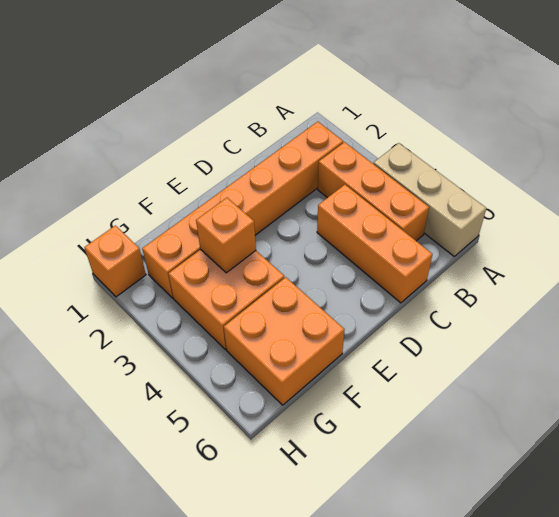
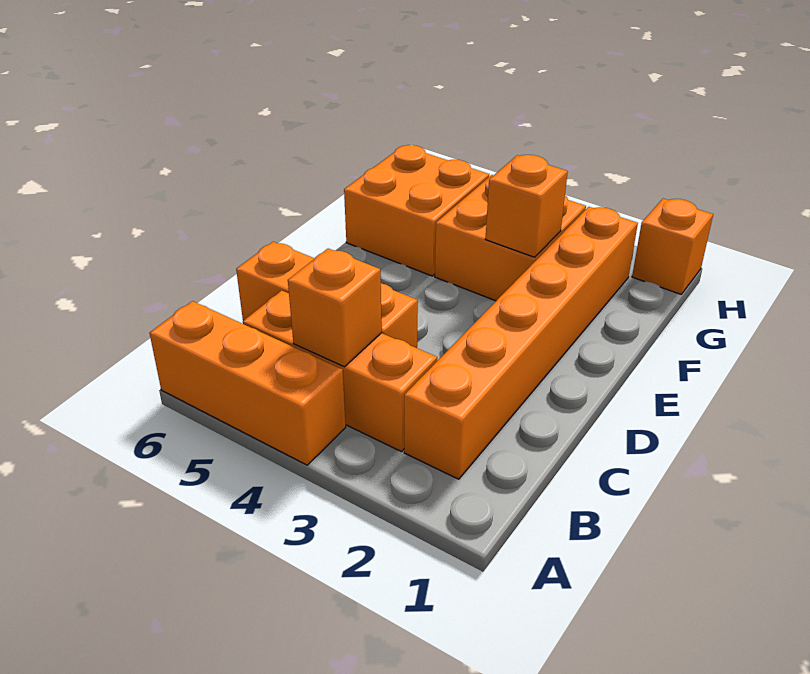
tan brick A4:A6 level 1 -> orange brick A4:A6 level 1
none -> orange brick B4 level 2

